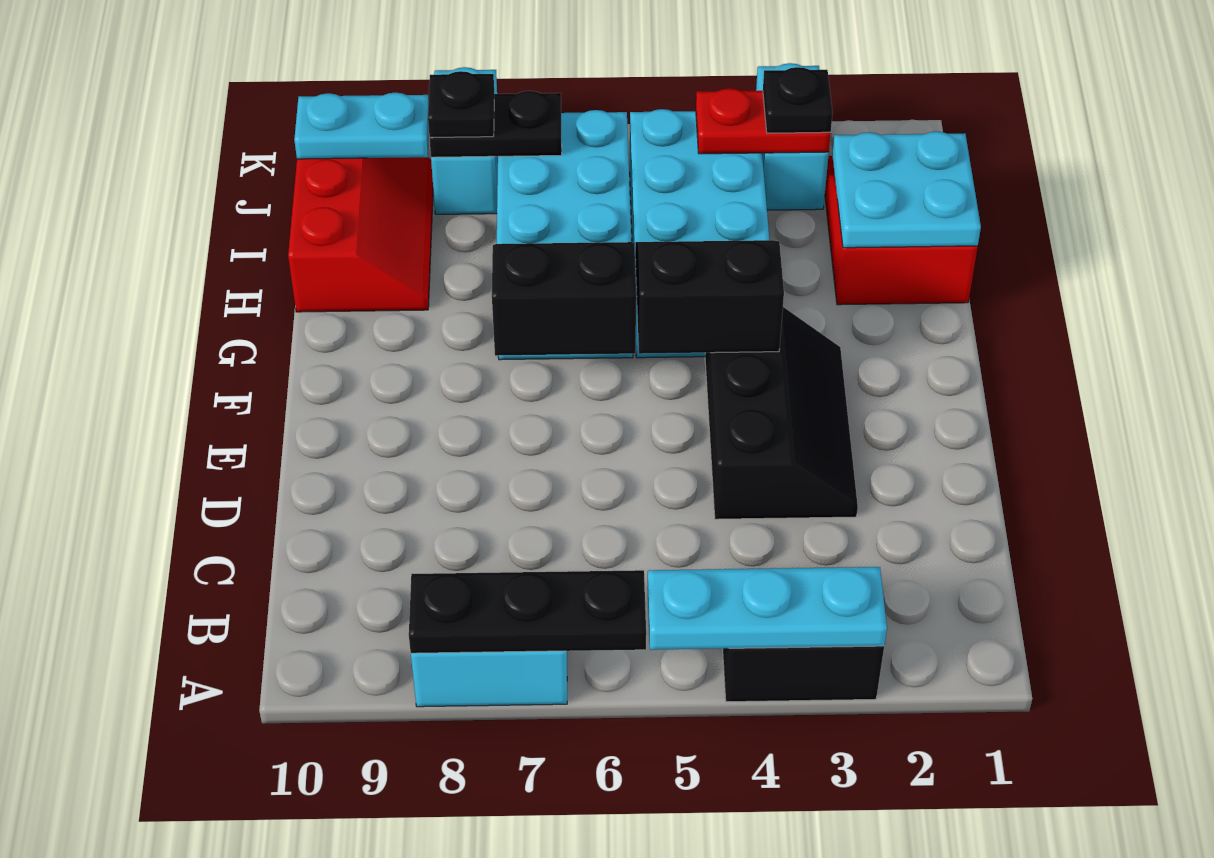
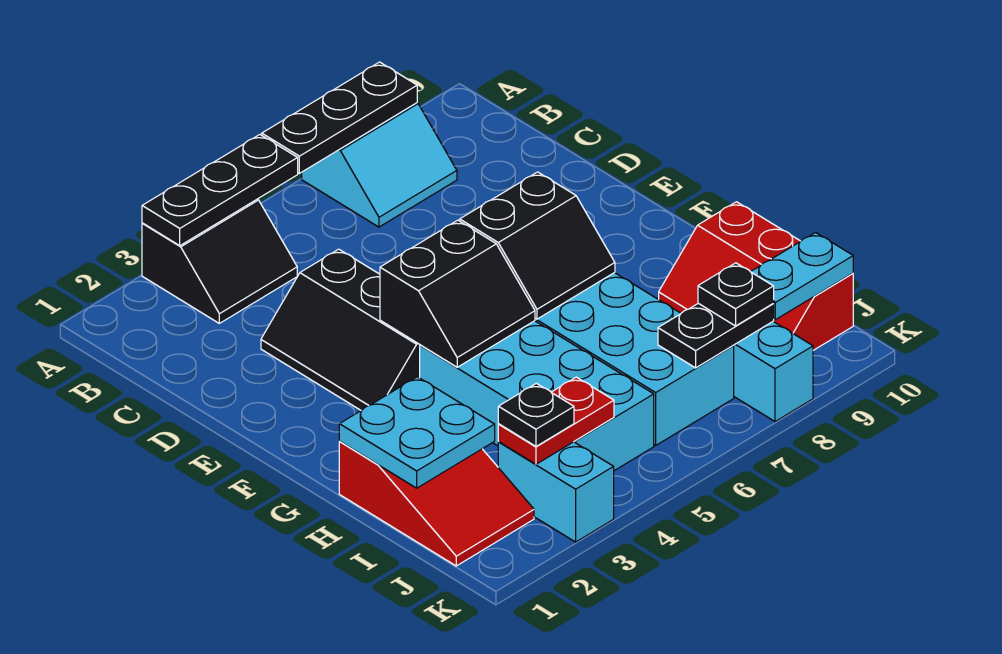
cyan plate A3:A5 level 2 -> black plate A3:A5 level 2

